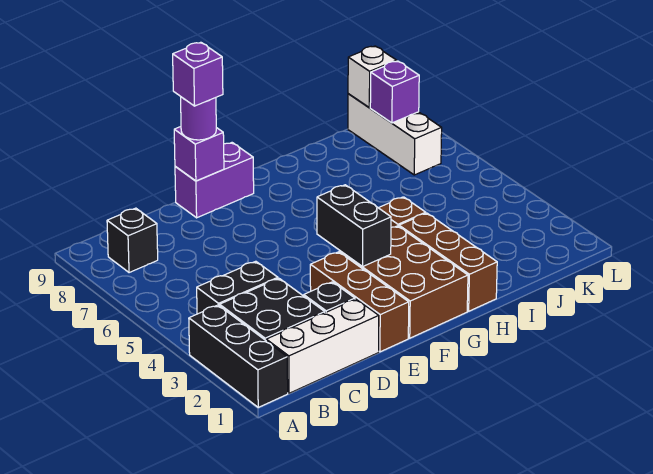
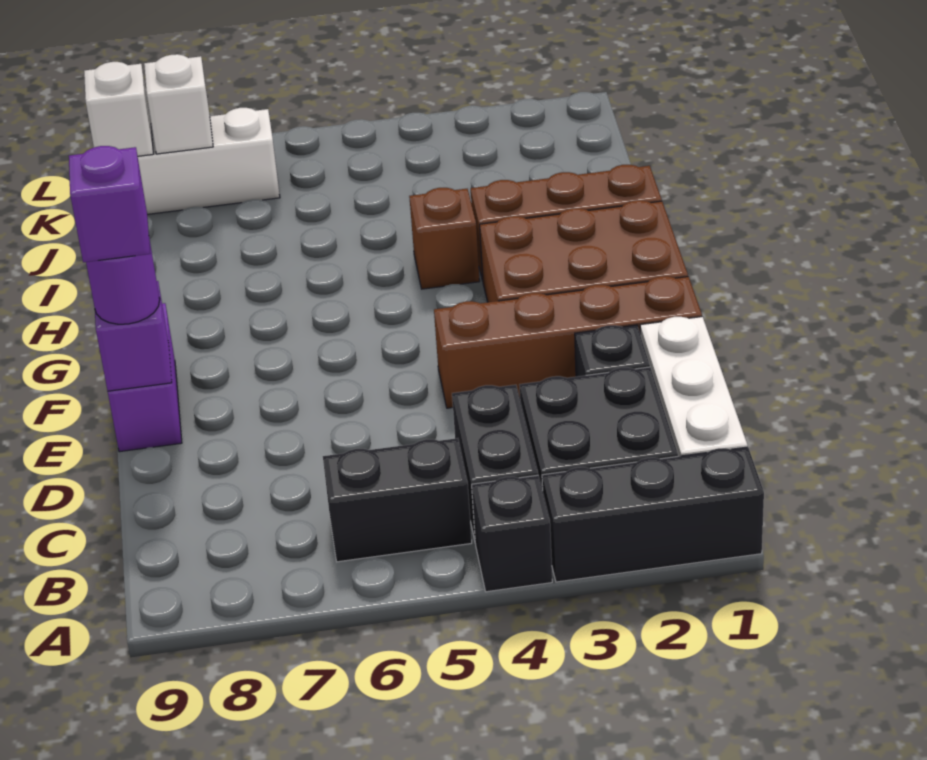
black brick B8 level 1 -> black brick A4 level 1
brown brick E1:E3 level 1 -> brown brick E1:E4 level 1
black brick F3:F4 level 2 -> black brick B5:B6 level 1
purple brick K8 level 2 -> white brick K8 level 2

